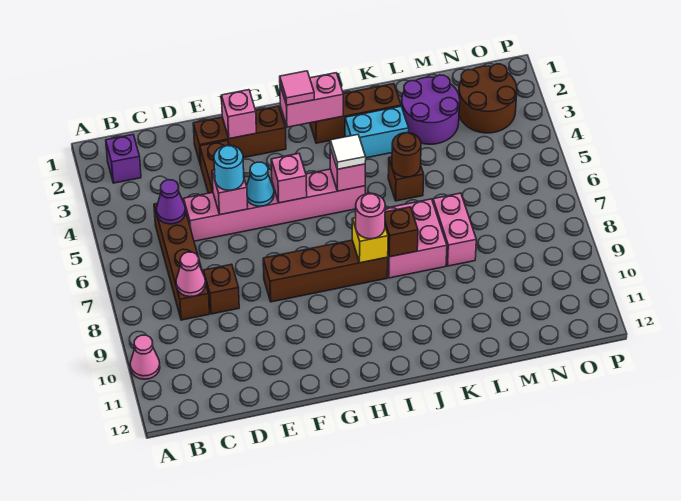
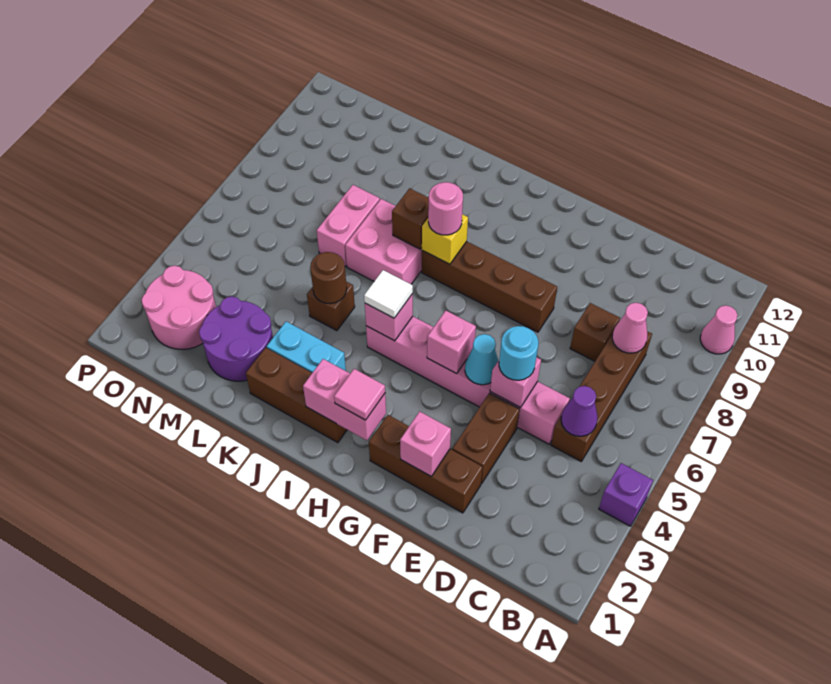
purple brick B2 level 1 -> purple brick A4 level 1
brown round brick N2:O3 level 1 -> pink round brick N2:O3 level 1

